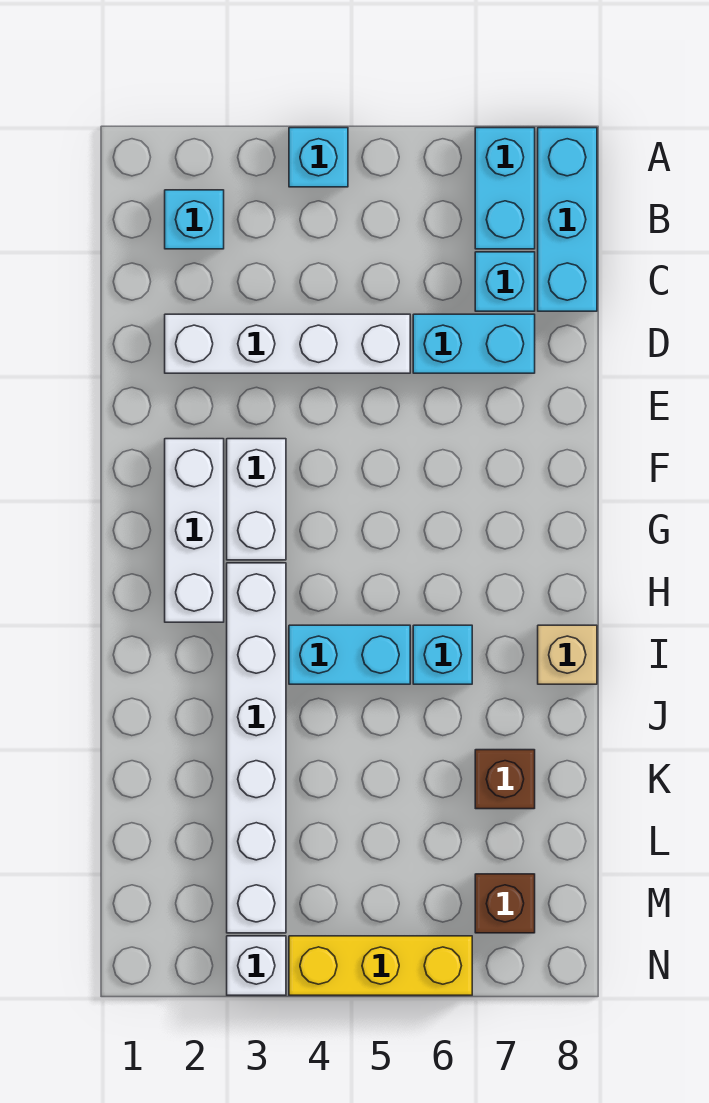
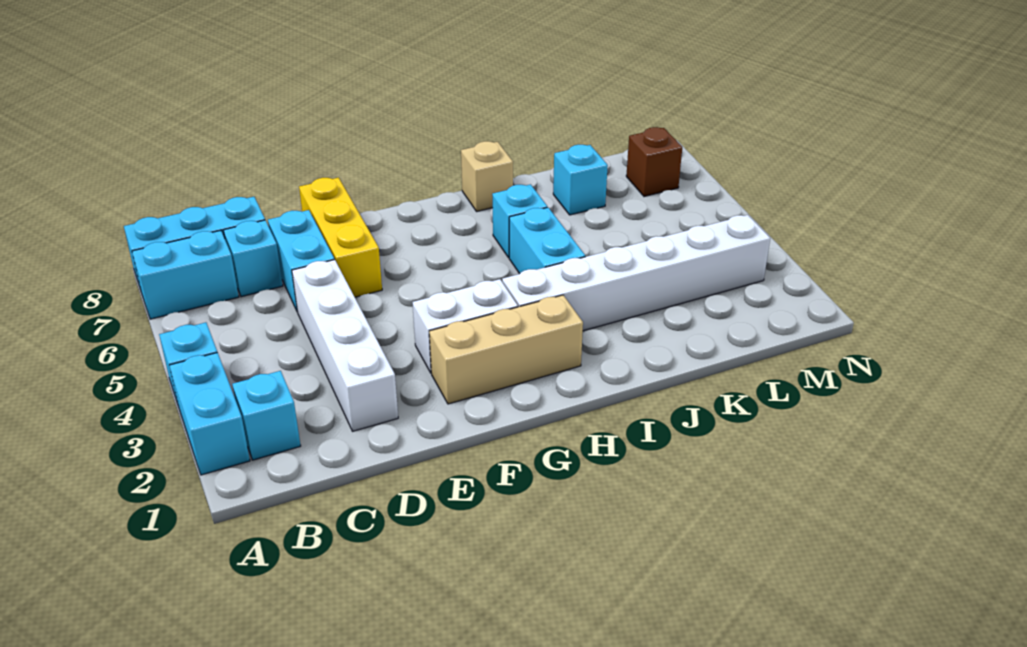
none -> cyan brick A2:A3 level 1
white brick F2:H2 level 1 -> tan brick F2:H2 level 1
brown brick K7 level 1 -> cyan brick K7 level 1
white brick N3 level 1 -> none
yellow brick N4:N6 level 1 -> yellow brick E6:E8 level 1

